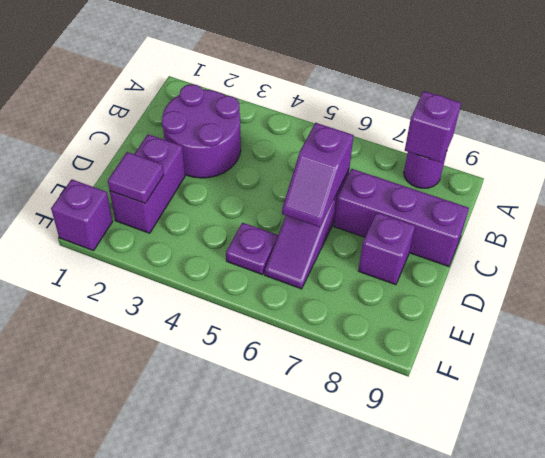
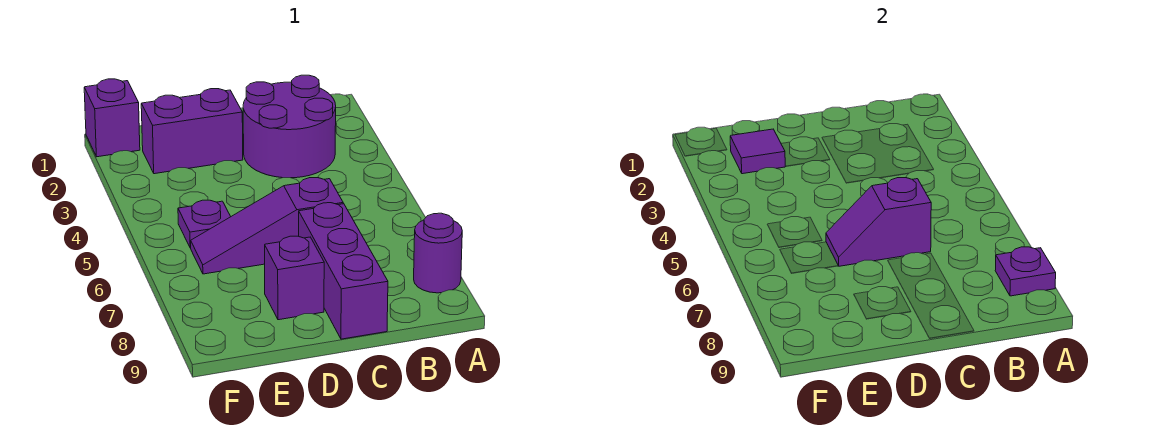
purple brick A8 level 2 -> purple plate A8 level 2

